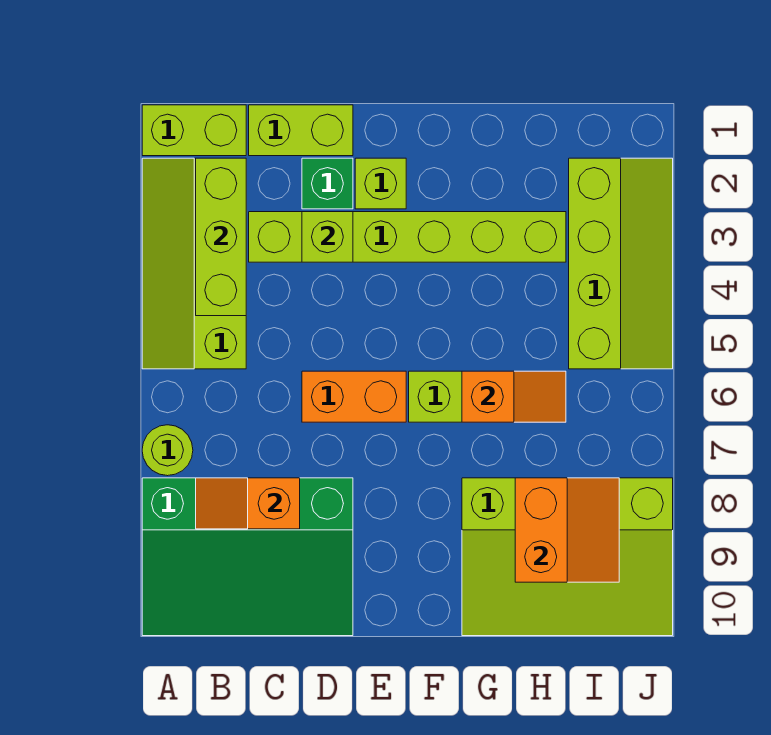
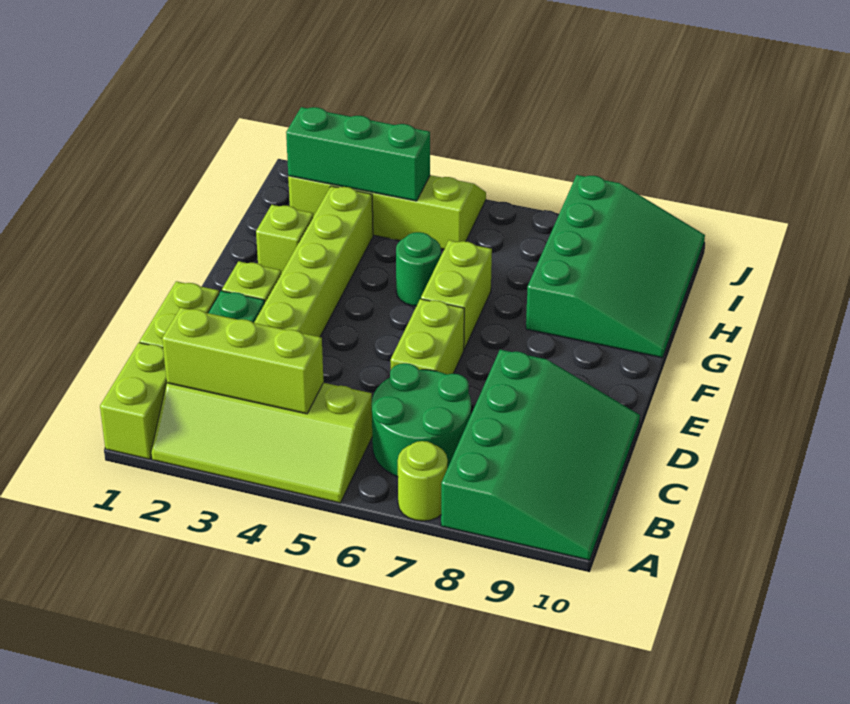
none -> green round brick B6:C7 level 1
orange slope B8:C8 level 2 top C -> none
lime brick D3 level 2 -> lime brick G2 level 1
orange brick D6:E6 level 1 -> lime brick D6:E6 level 1
none -> green round brick G5 level 1
orange slope G6:H6 level 2 top G -> none
lime slope G8:J10 level 1 top 8 -> green slope G8:J10 level 1 top 8
orange slope H8:I9 level 2 top H -> none
none -> green brick I2:I4 level 2

